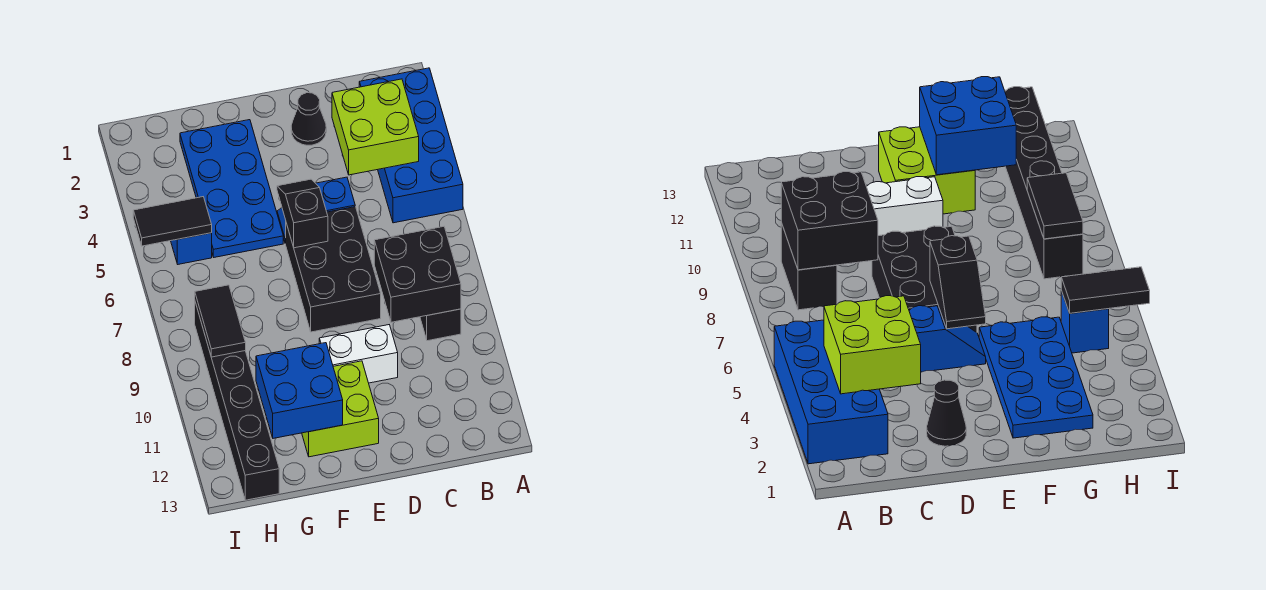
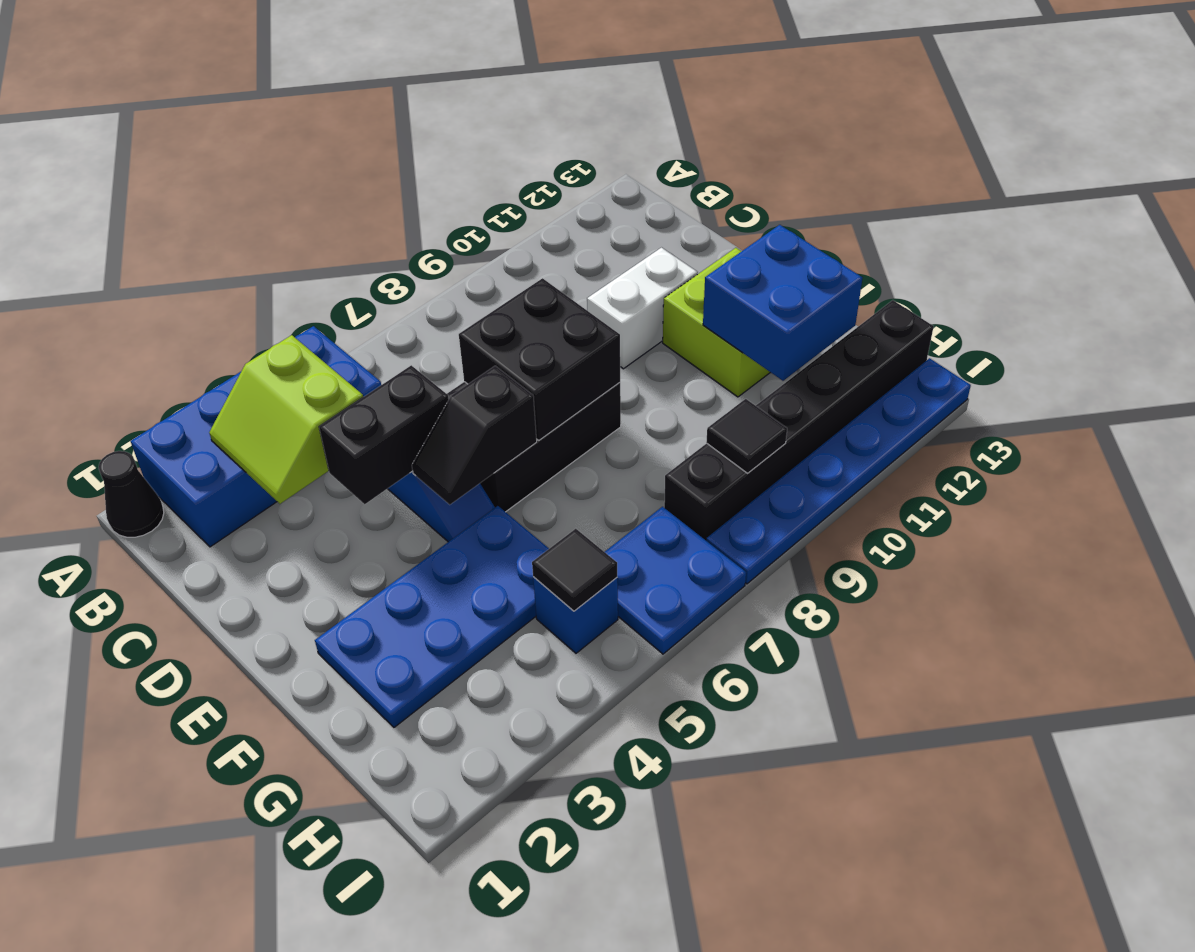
lime brick B3:C4 level 2 -> lime slope B3:C4 level 2 top 4
black brick B8:B9 level 1 -> black brick D4:D5 level 2
black brick B8:C9 level 2 -> black brick D7:E8 level 2
black cone D2 level 1 -> black cone A1 level 1
white brick D10:E10 level 1 -> white brick D10:D11 level 1
black tile H5:I5 level 2 -> black tile H5 level 2
none -> blue plate H6:I7 level 1
black tile H8:H9 level 2 -> black tile H9 level 2
none -> blue plate I8:I13 level 1

